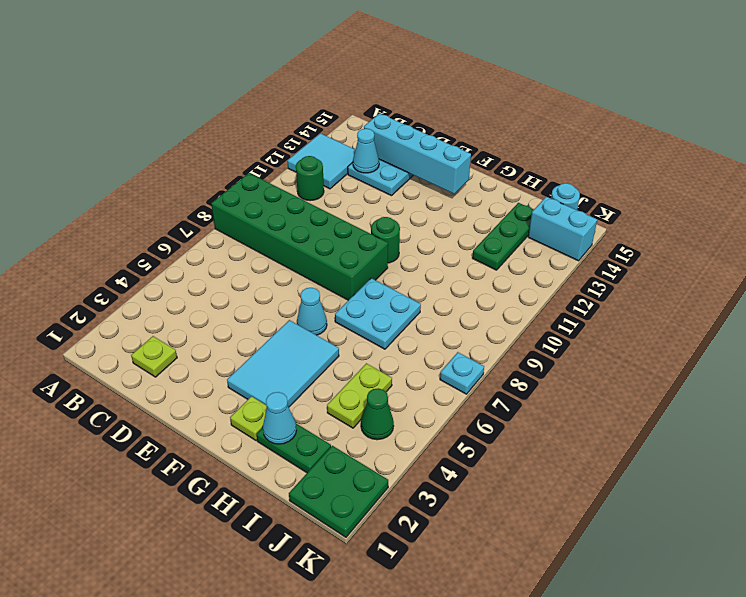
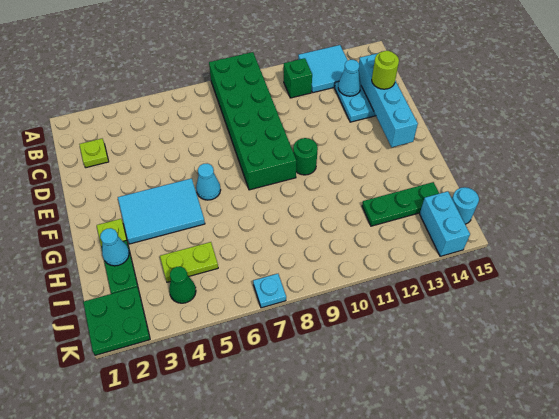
green round brick B11 level 1 -> green brick B11 level 1
none -> lime round brick D14 level 3
cyan plate G7:H8 level 1 -> none

